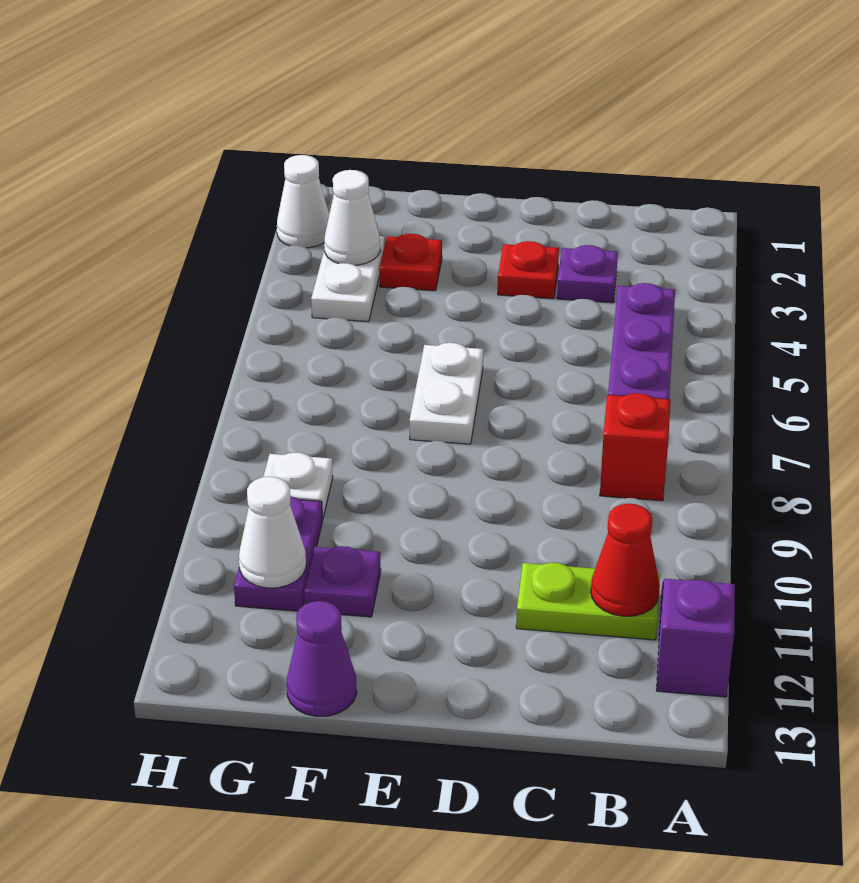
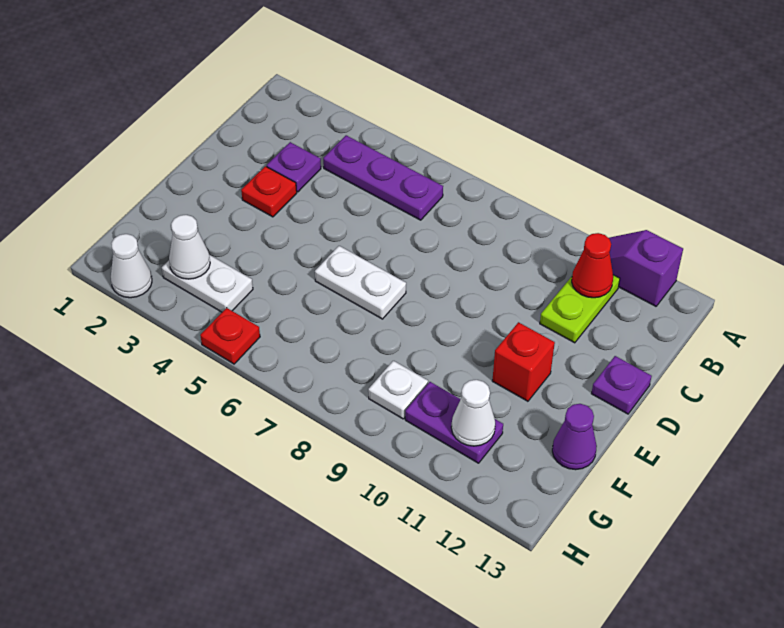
red brick B8 level 1 -> red brick E11 level 1
red plate F3 level 1 -> red plate H5 level 1
purple plate F11 level 1 -> purple plate D13 level 1

